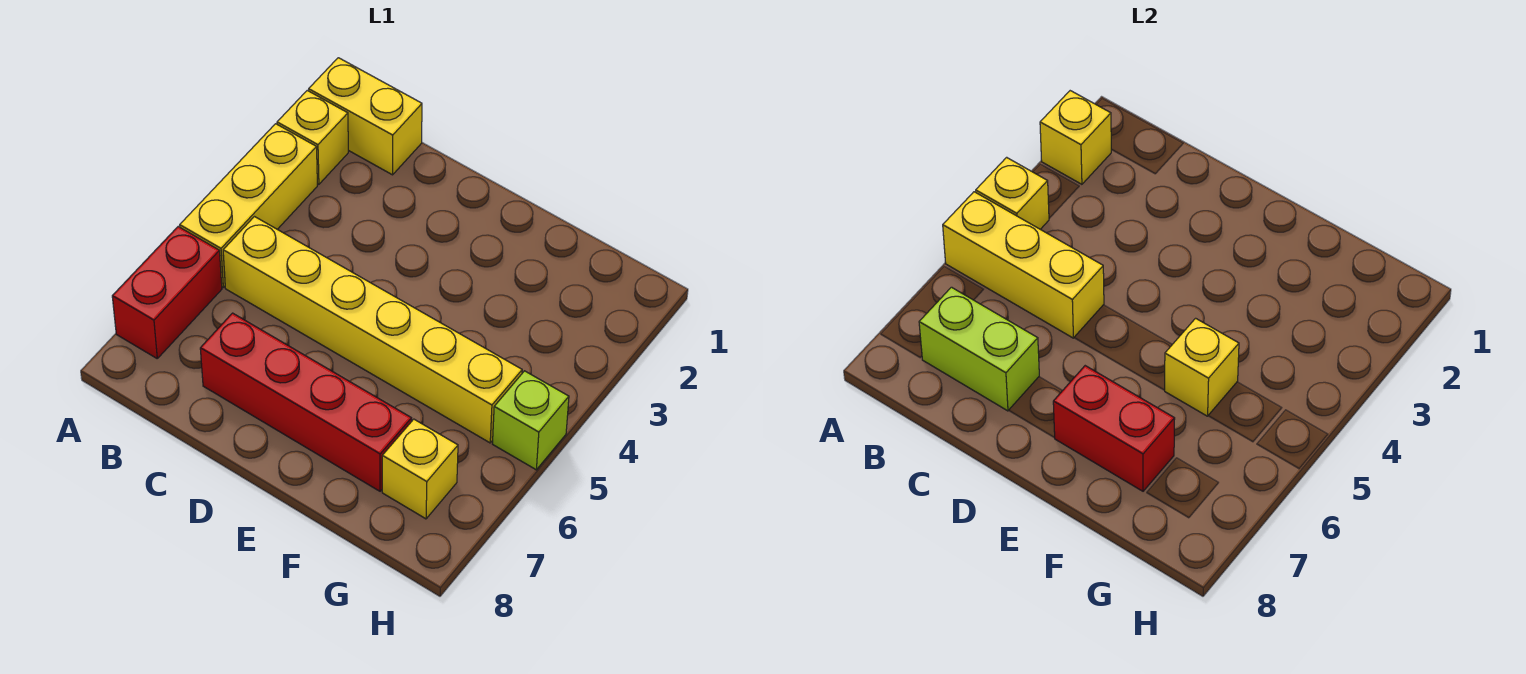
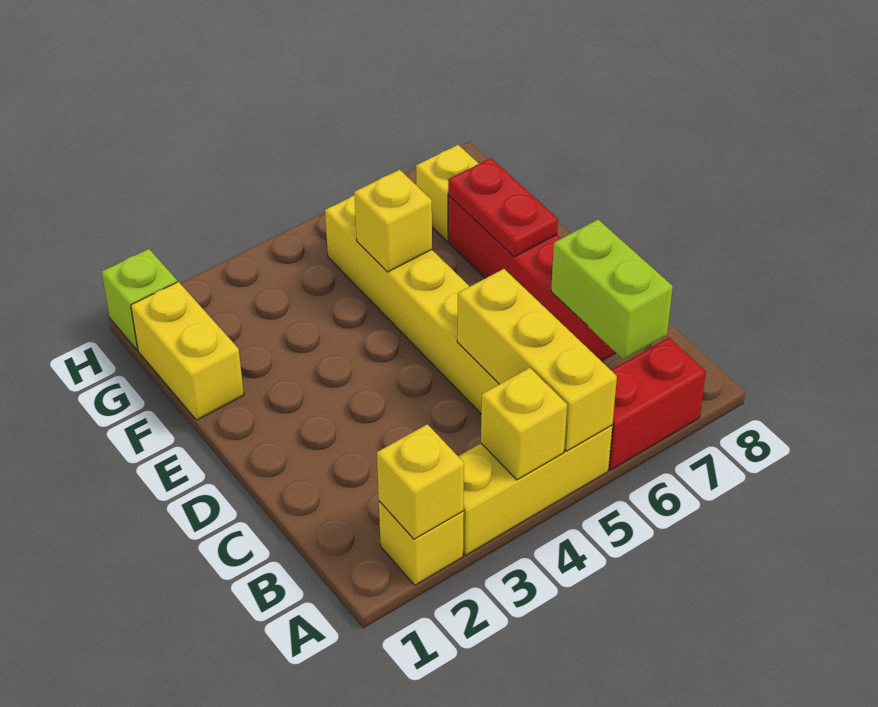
yellow brick A1:B1 level 1 -> yellow brick F1:G1 level 1
red brick E7:F7 level 2 -> red plate E7:F7 level 2
lime brick H5 level 1 -> lime brick H1 level 1

